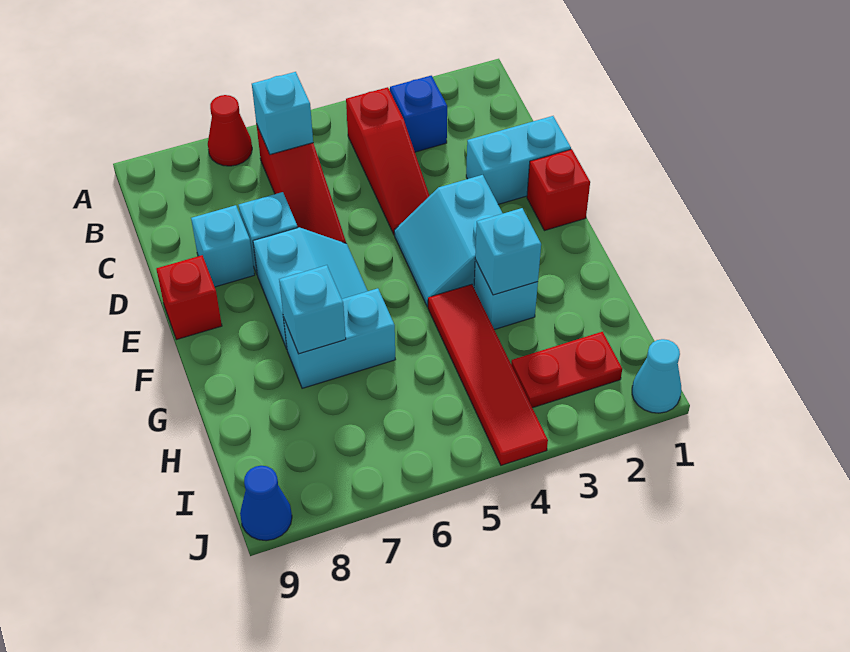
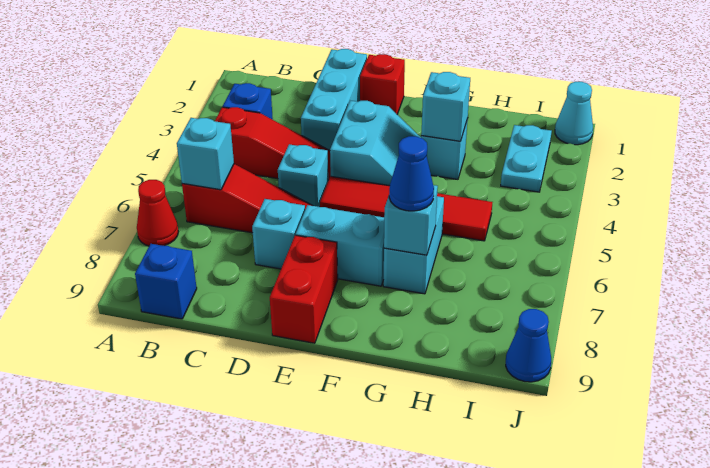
none -> blue brick B9 level 1
cyan brick D1:D2 level 1 -> cyan brick D1:D3 level 1
cyan brick D8 level 1 -> cyan brick D5 level 1
cyan slope E3:F4 level 1 top 3 -> cyan slope E3:F4 level 1 top E
red brick E9 level 1 -> red brick E8:E9 level 1
red tile G4:J4 level 1 -> red tile E5:H5 level 1
none -> blue cone G7 level 3
red plate I2:I3 level 1 -> cyan plate I2:I3 level 1

